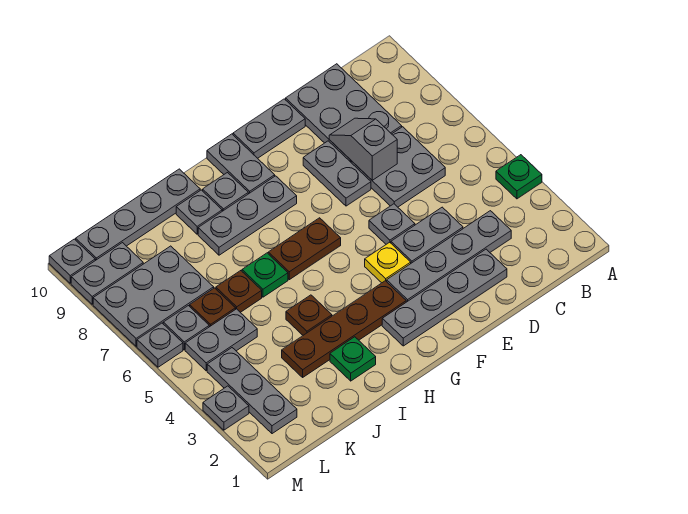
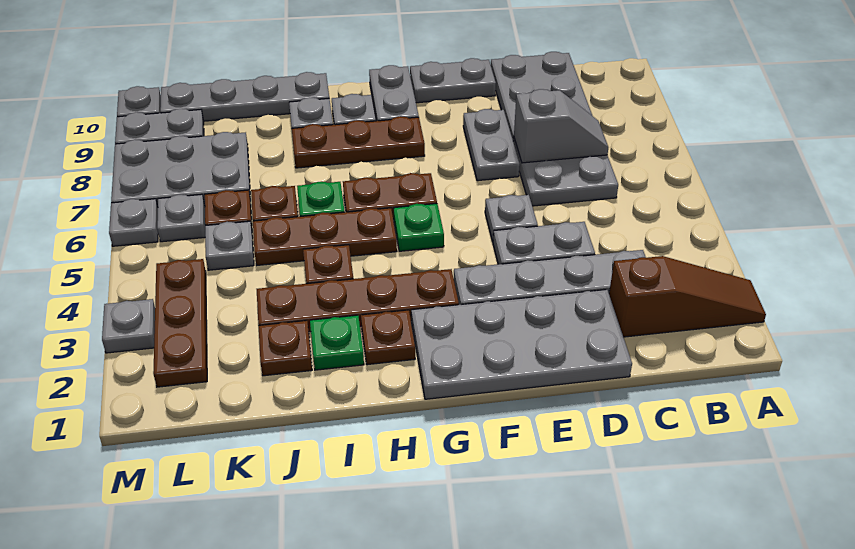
none -> brown slope A2:C2 level 1 top C
green plate A4 level 1 -> green plate G5 level 1
grey plate D2:G2 level 1 -> grey plate D1:G2 level 1
grey slope D7:D8 level 2 top 7 -> grey slope C7:D7 level 2 top D
yellow plate F4 level 1 -> none
grey plate G8:I8 level 1 -> brown plate G8:I8 level 1
none -> brown plate H2 level 1
none -> brown plate H5:J5 level 1
none -> brown plate J2 level 1
grey plate K5:L5 level 1 -> grey plate K5 level 1
grey plate L2:L4 level 1 -> brown plate L2:L4 level 1

